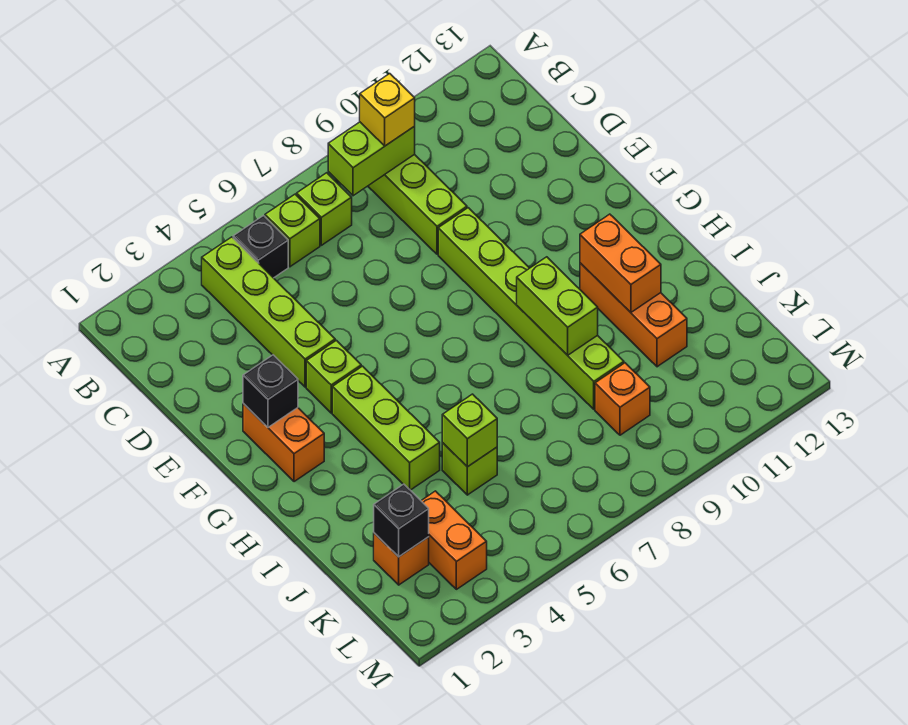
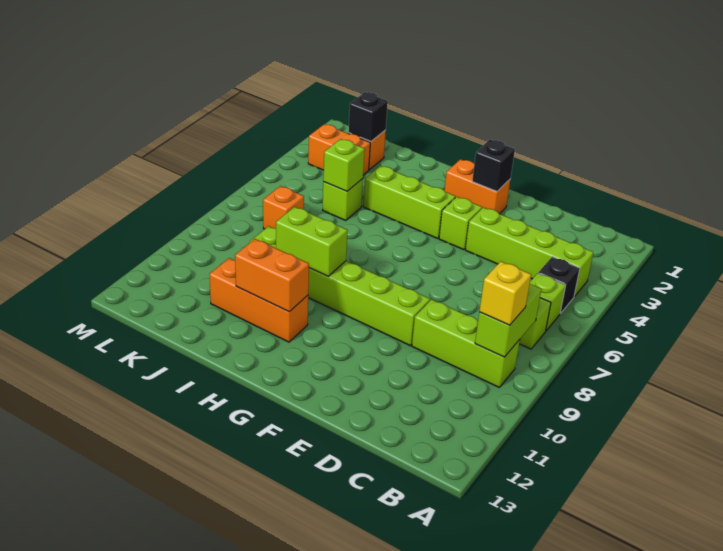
orange brick K9 level 1 -> orange brick K7 level 1

